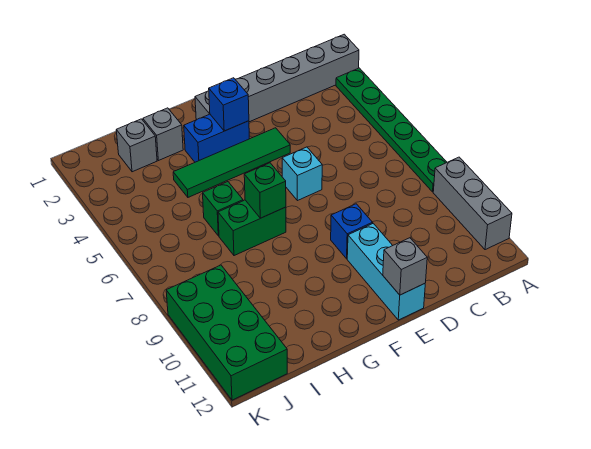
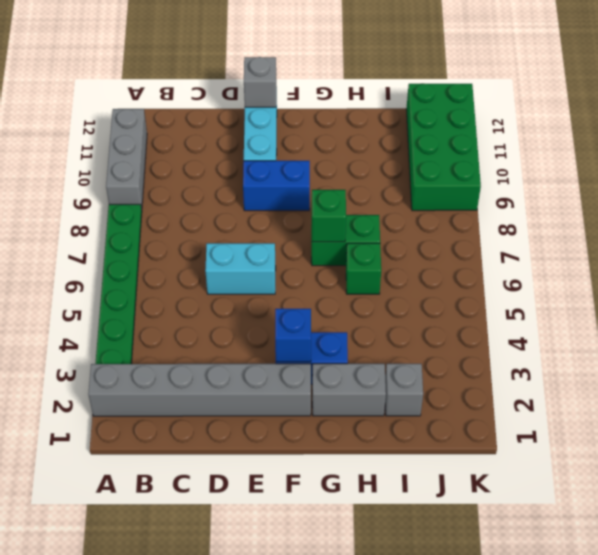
green tile E4:H4 level 1 -> none
cyan brick E6 level 1 -> cyan brick D6:E6 level 1
blue brick E9 level 1 -> blue brick E9:F9 level 1
grey brick H2 level 1 -> grey brick G2:H2 level 1

